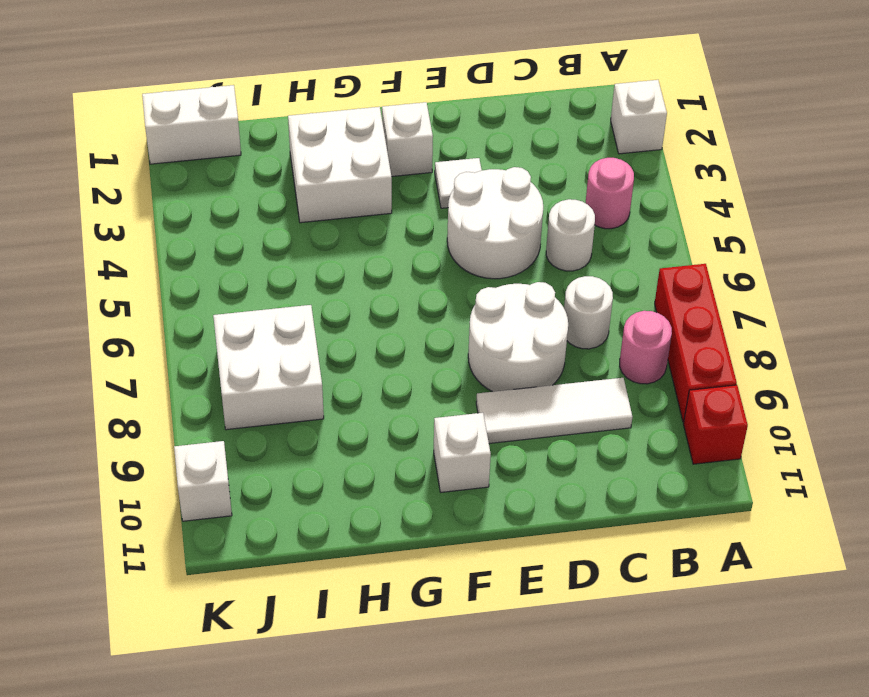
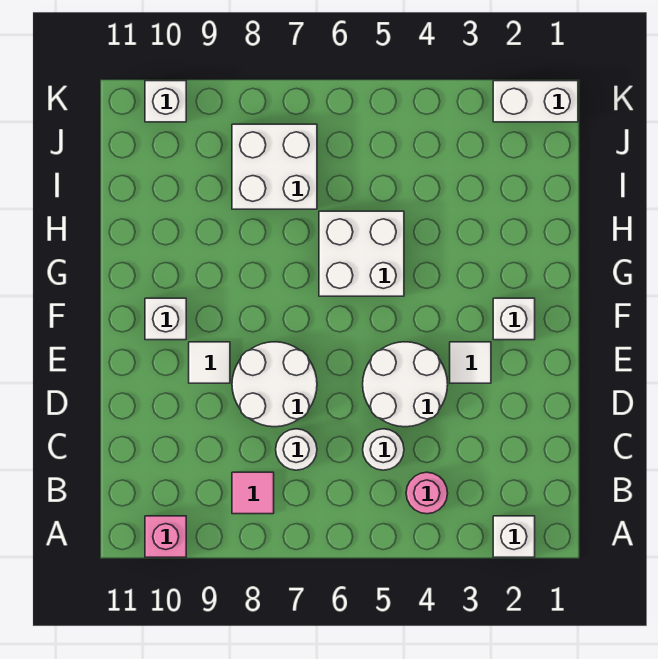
red brick A7:A9 level 1 -> none
red brick A10 level 1 -> pink brick A10 level 1
pink round brick B8 level 1 -> pink tile B8 level 1
white tile C9:E9 level 1 -> white tile E9 level 1
white brick G2:H3 level 1 -> white brick G5:H6 level 1
white brick J1:K1 level 1 -> white brick K1:K2 level 1

